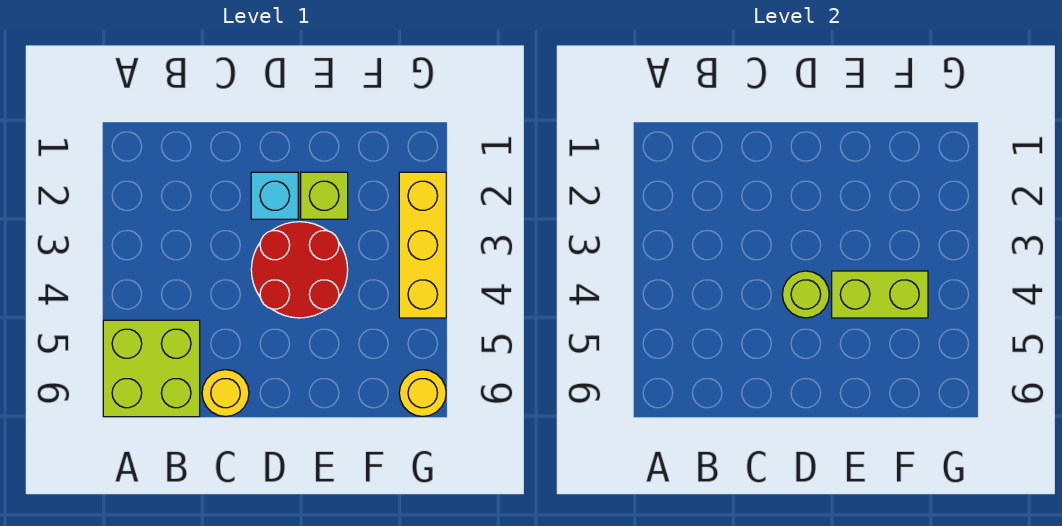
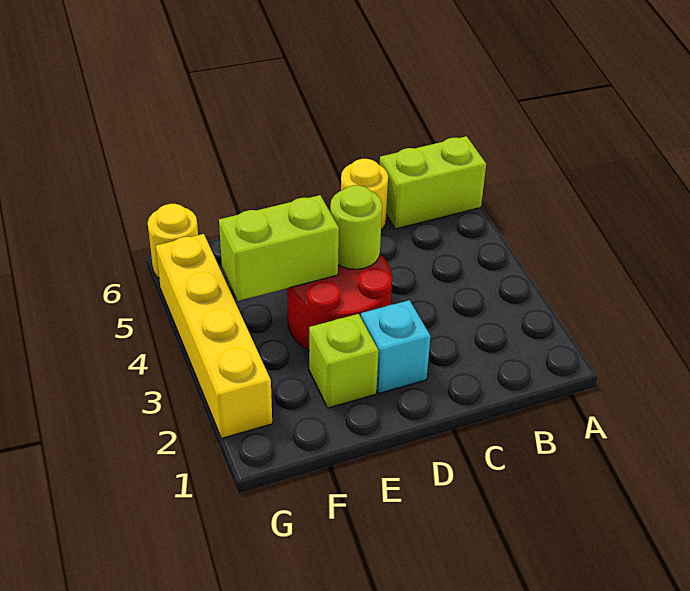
lime brick A5:B6 level 1 -> lime brick A6:B6 level 1
yellow brick G2:G4 level 1 -> yellow brick G2:G5 level 1

